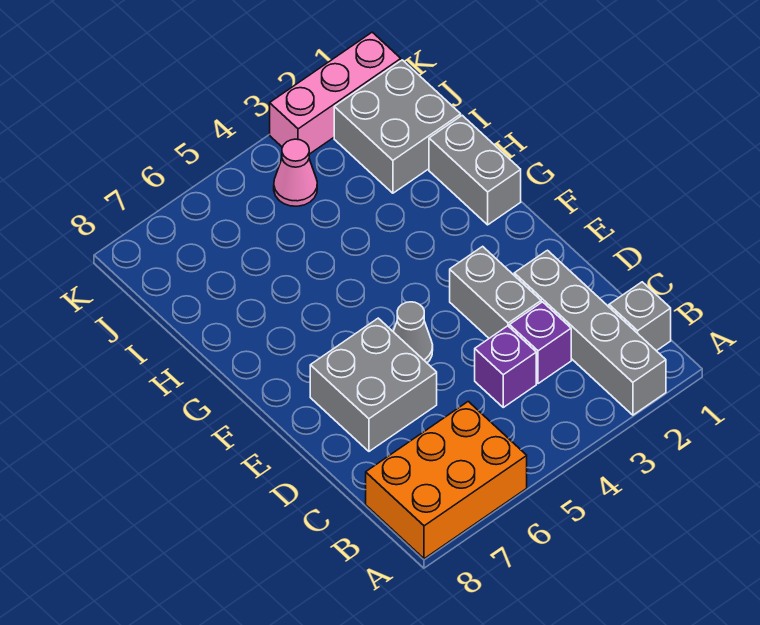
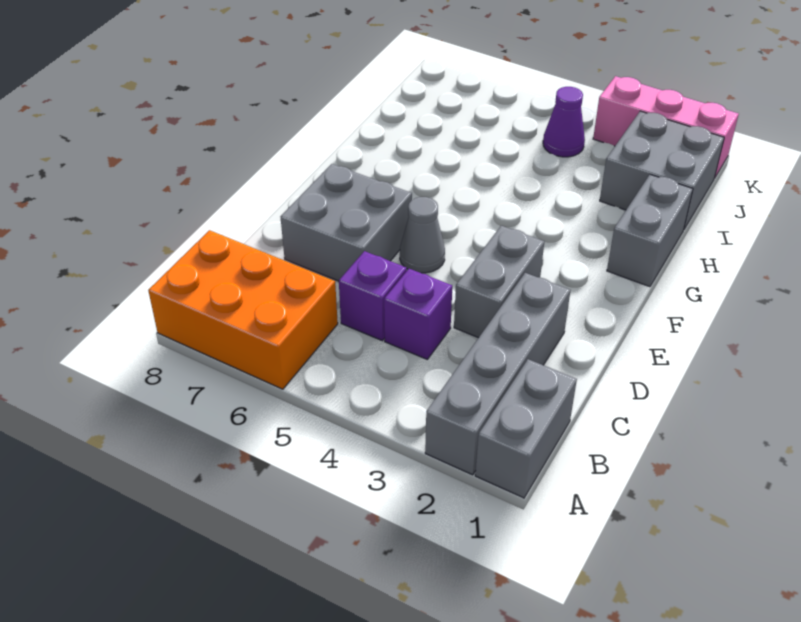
grey brick B1 level 1 -> grey brick A1:B1 level 1
purple brick C3 level 1 -> purple brick C5 level 1
pink cone J4 level 1 -> purple cone J4 level 1

